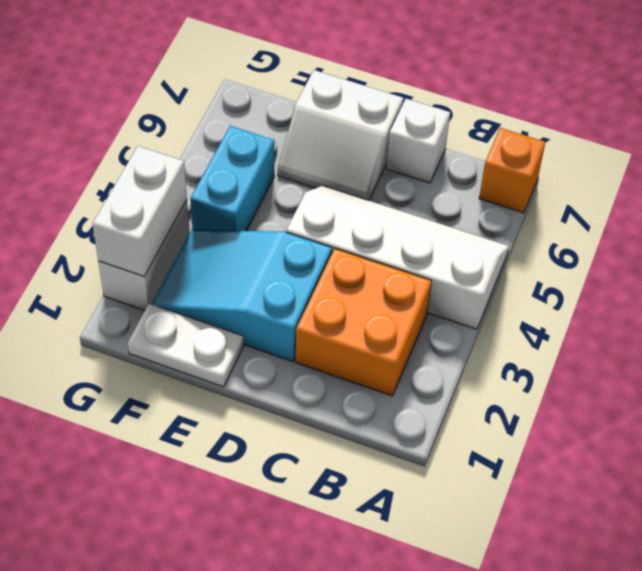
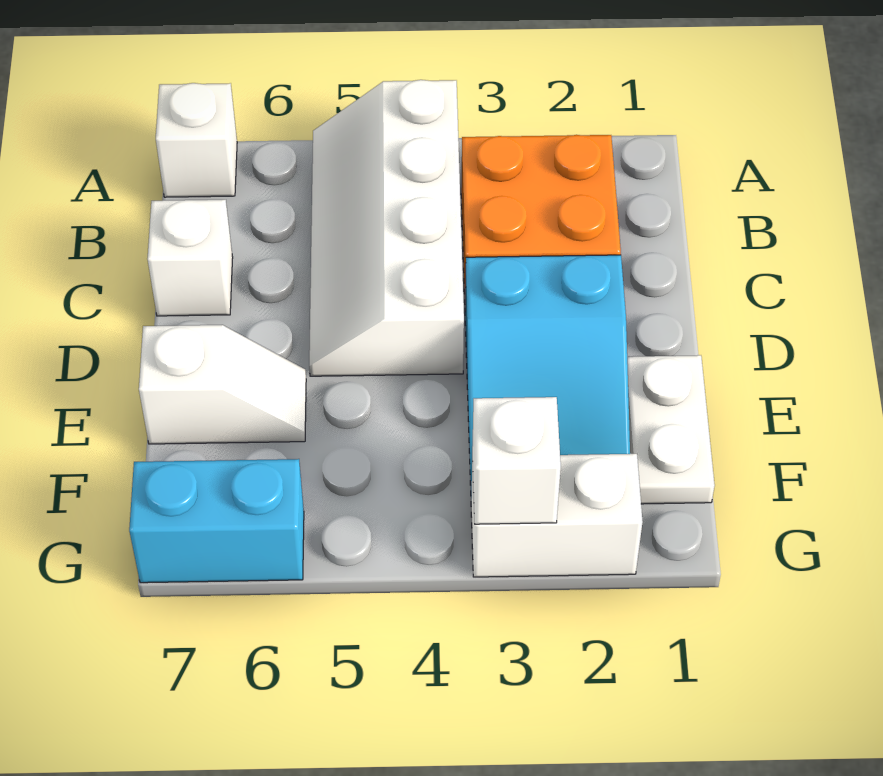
orange brick A7 level 1 -> white brick A7 level 1
white slope D6:E7 level 1 top 7 -> white slope E6:E7 level 1 top 7
cyan brick F4:F5 level 1 -> cyan brick G6:G7 level 1
white brick G2:G3 level 2 -> white brick G3 level 2

